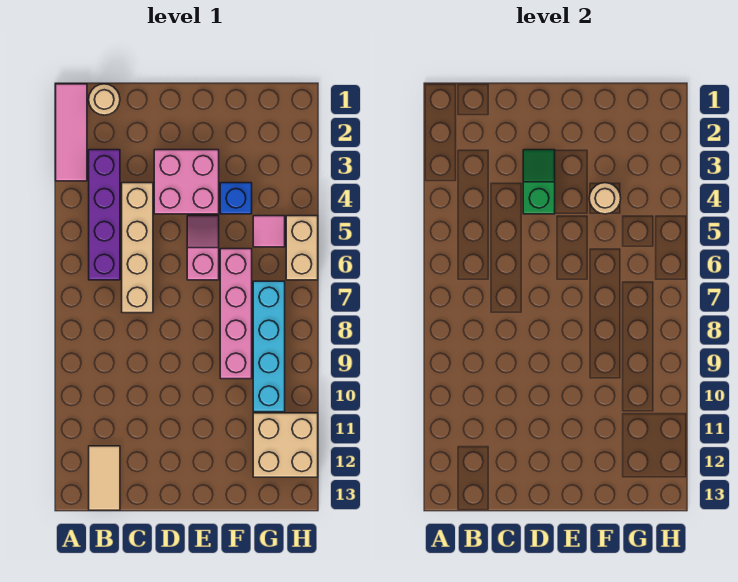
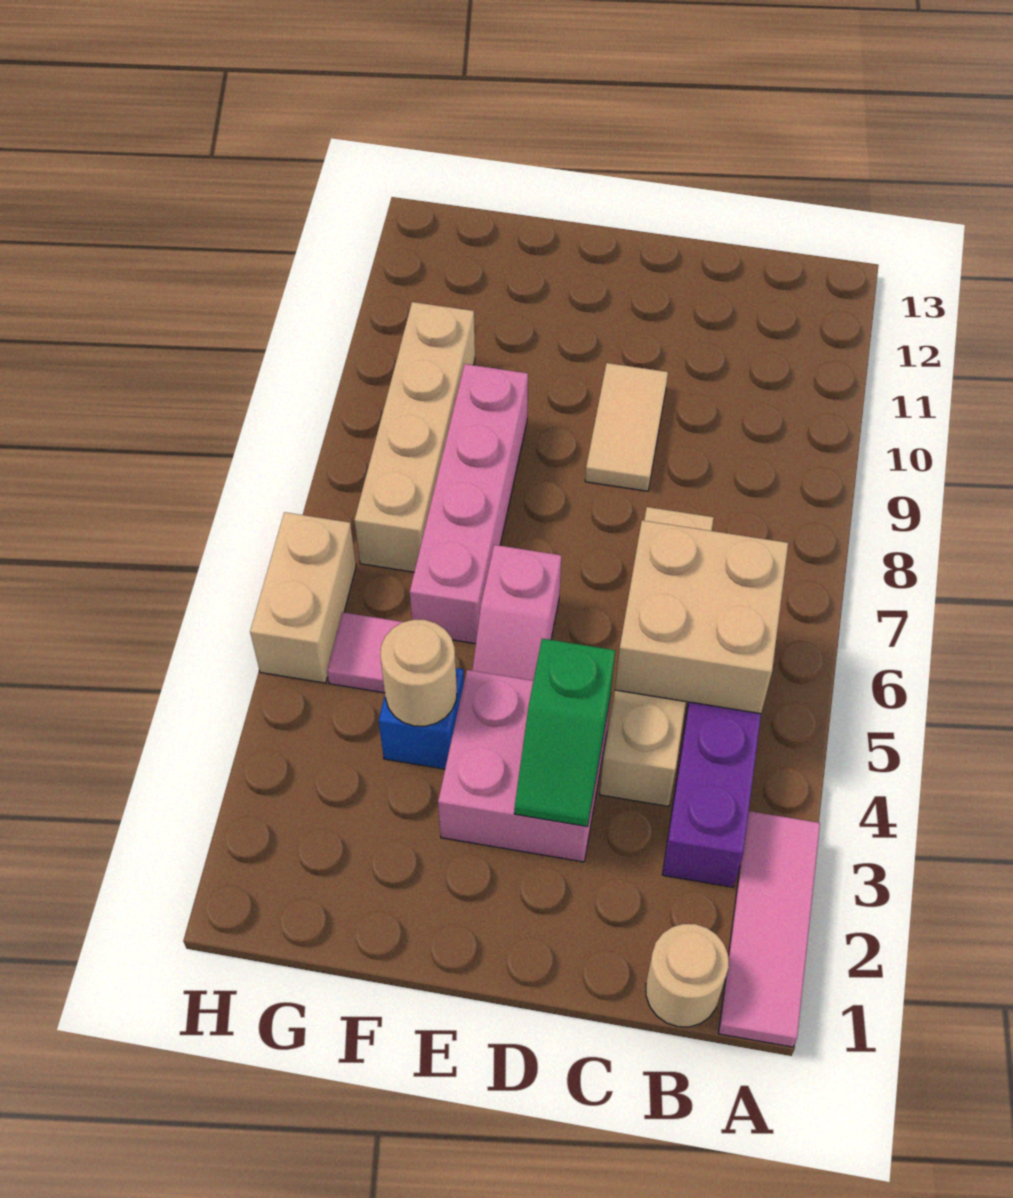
tan tile B12:B13 level 1 -> tan tile D9:D10 level 1
cyan brick G7:G10 level 1 -> tan brick G7:G10 level 1
tan brick G11:H12 level 1 -> tan brick B5:C6 level 2

